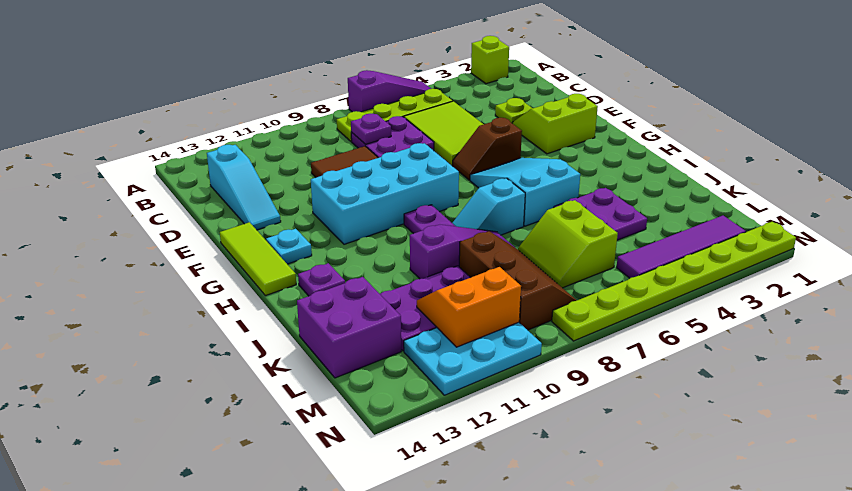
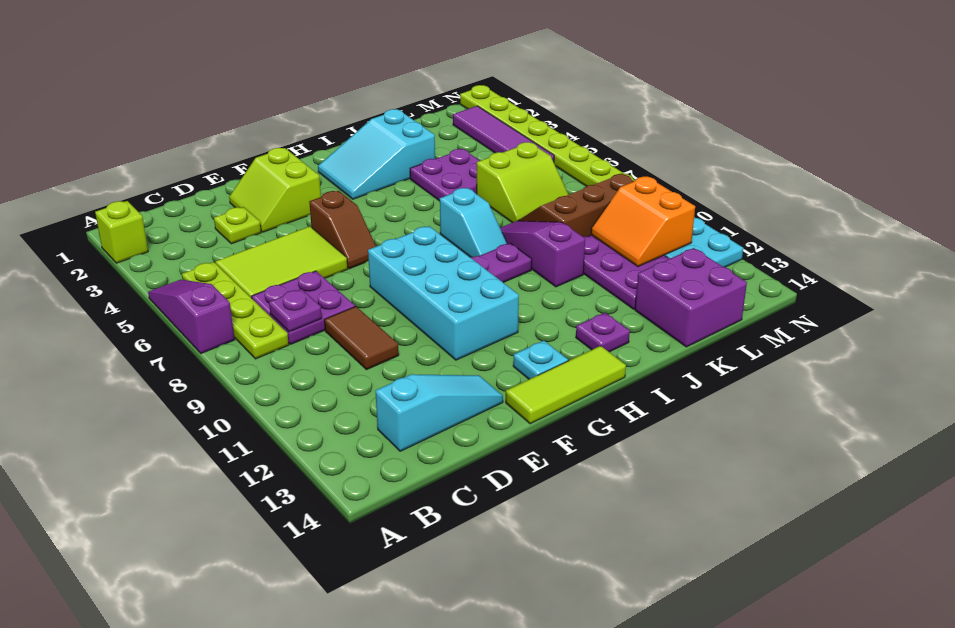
cyan slope G5:I6 level 1 top I -> cyan slope H2:J3 level 1 top J

